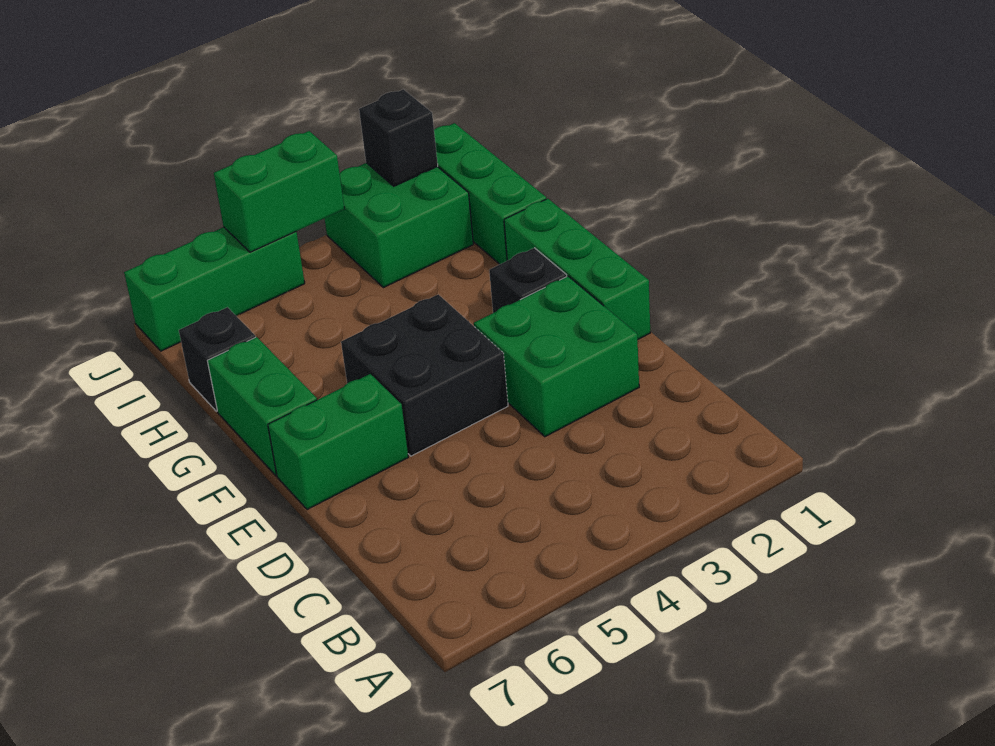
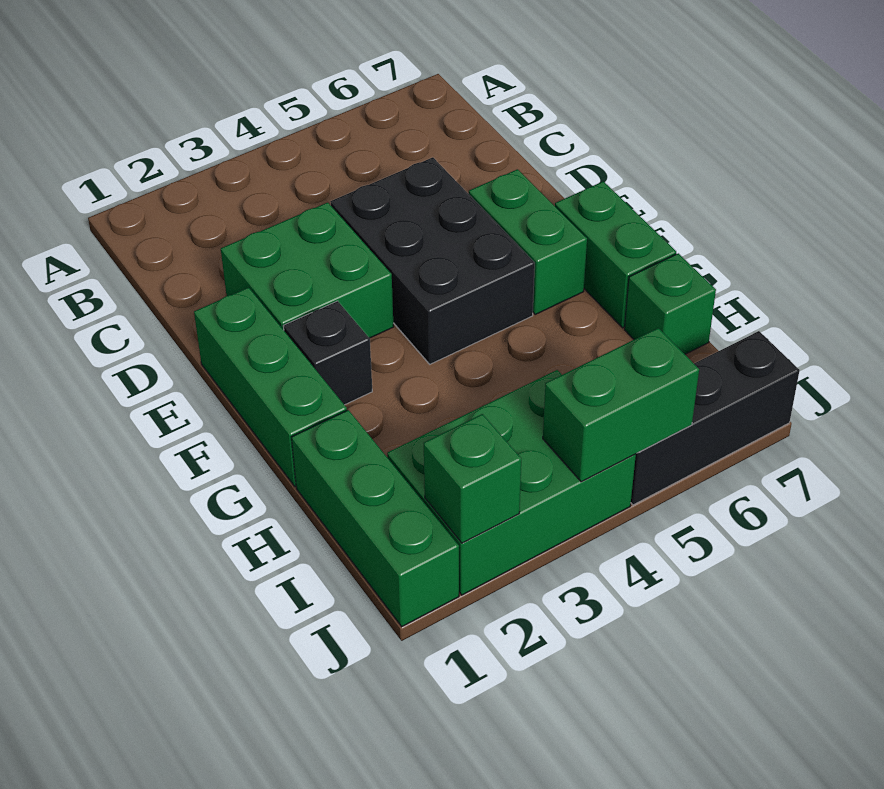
black brick E4:F5 level 1 -> black brick D4:F5 level 1
green brick E6:E7 level 1 -> green brick E6:F6 level 1
black brick H7 level 1 -> green brick H7 level 1
green brick I2:J3 level 1 -> green brick I2:J4 level 1
black brick J2 level 2 -> green brick J2 level 2
green brick J5:J7 level 1 -> black brick J5:J7 level 1

